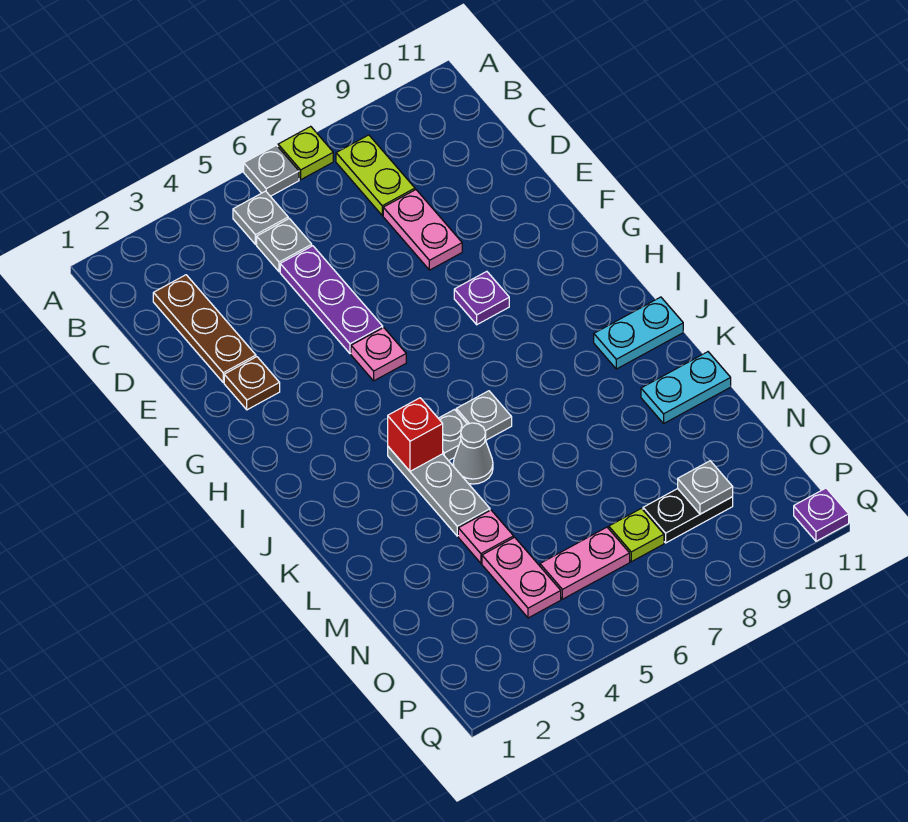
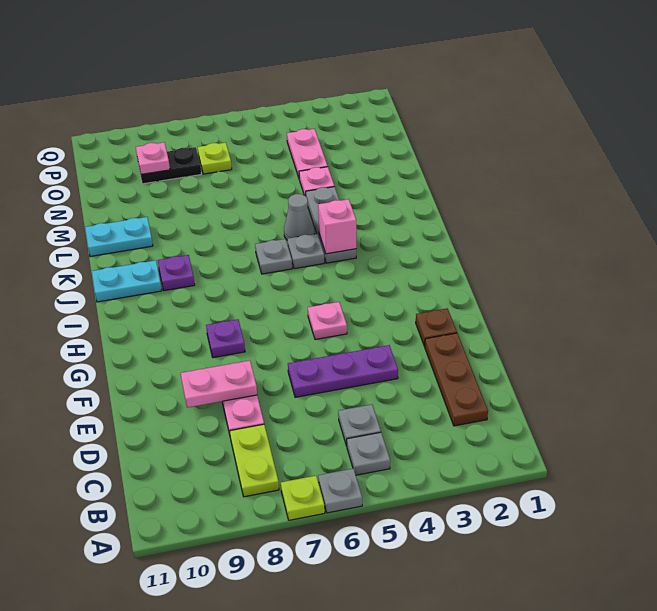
purple plate D5:F5 level 1 -> purple plate E4:E6 level 1
red brick J4 level 2 -> pink brick J4 level 2
pink plate O5:O6 level 1 -> pink plate E8:E9 level 2
grey plate O9 level 2 -> pink plate O9 level 2
purple plate Q11 level 1 -> purple plate J9 level 1

